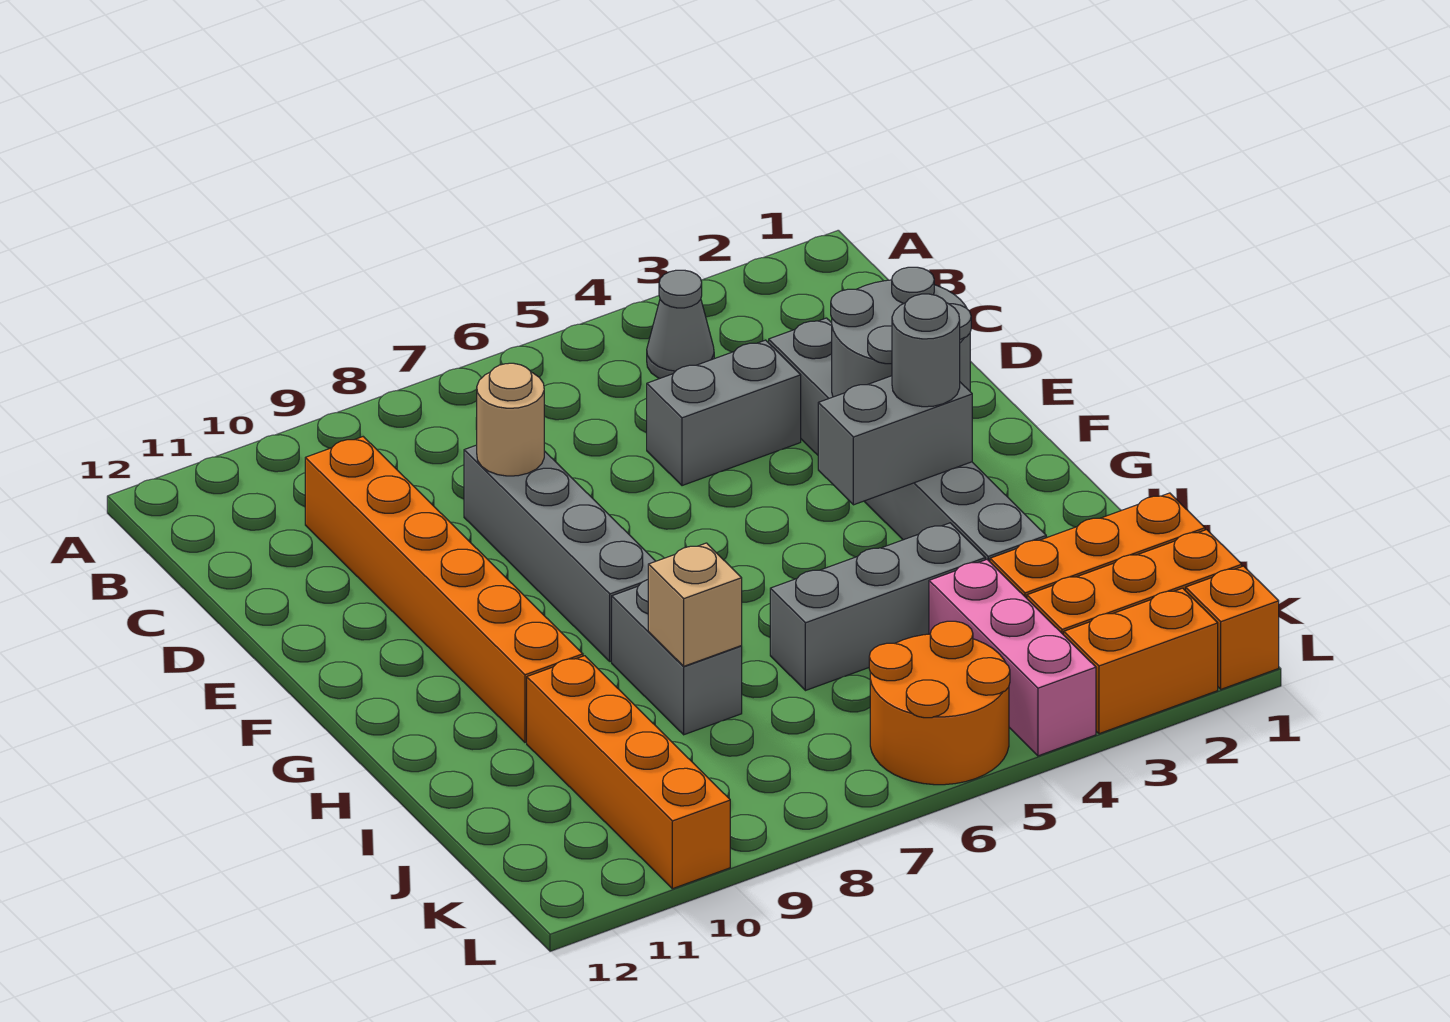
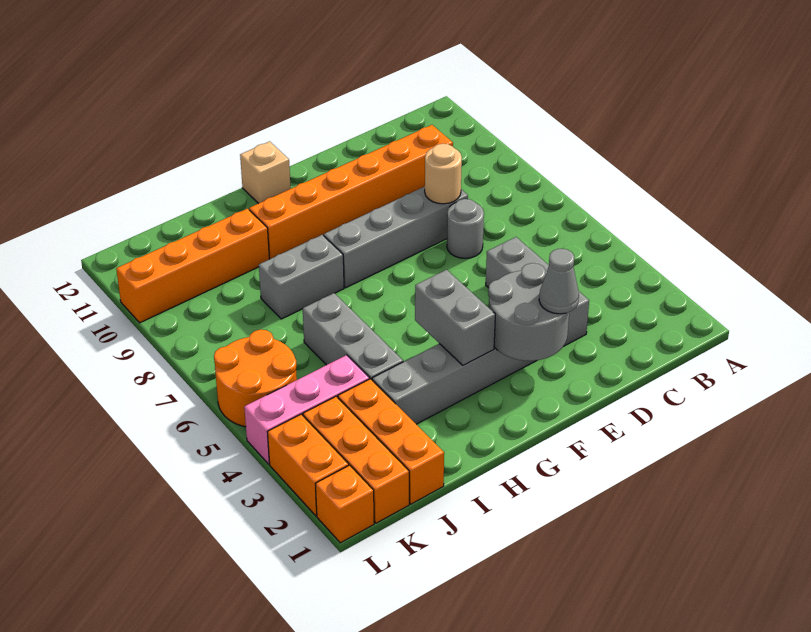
grey cone B4 level 1 -> grey cone E2 level 3
grey round brick G3 level 3 -> grey round brick D7 level 1
tan brick I8 level 2 -> tan brick G12 level 1

